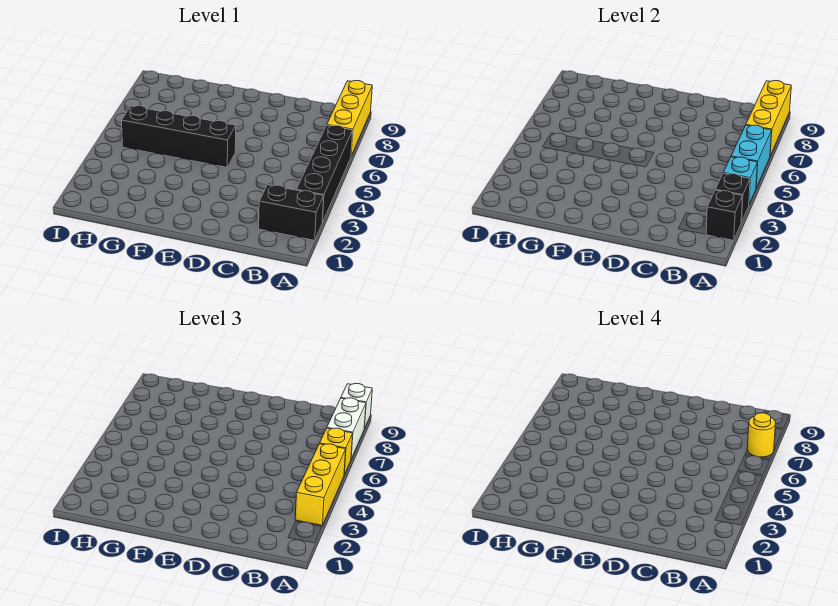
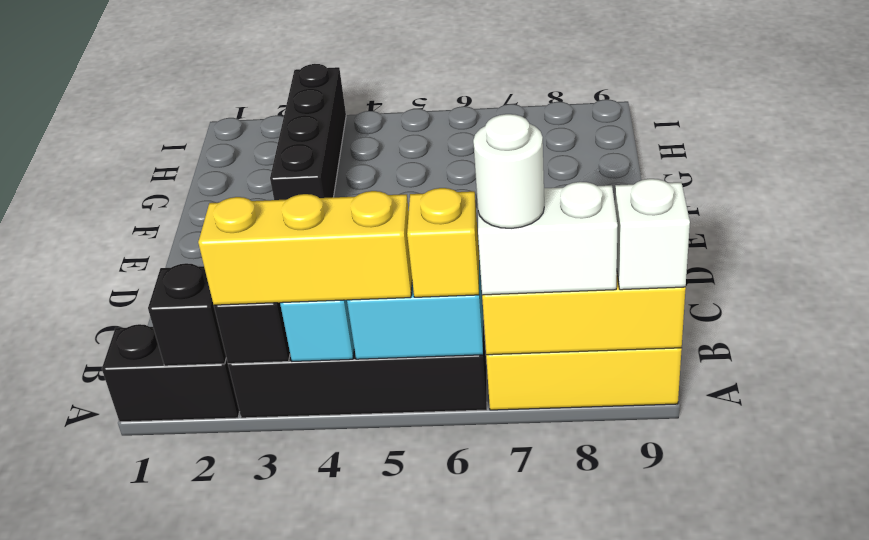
black brick A2:B2 level 1 -> black brick A1:A2 level 1
yellow round brick A7 level 4 -> white round brick A7 level 4
black brick E5:H5 level 1 -> black brick F3:I3 level 1

